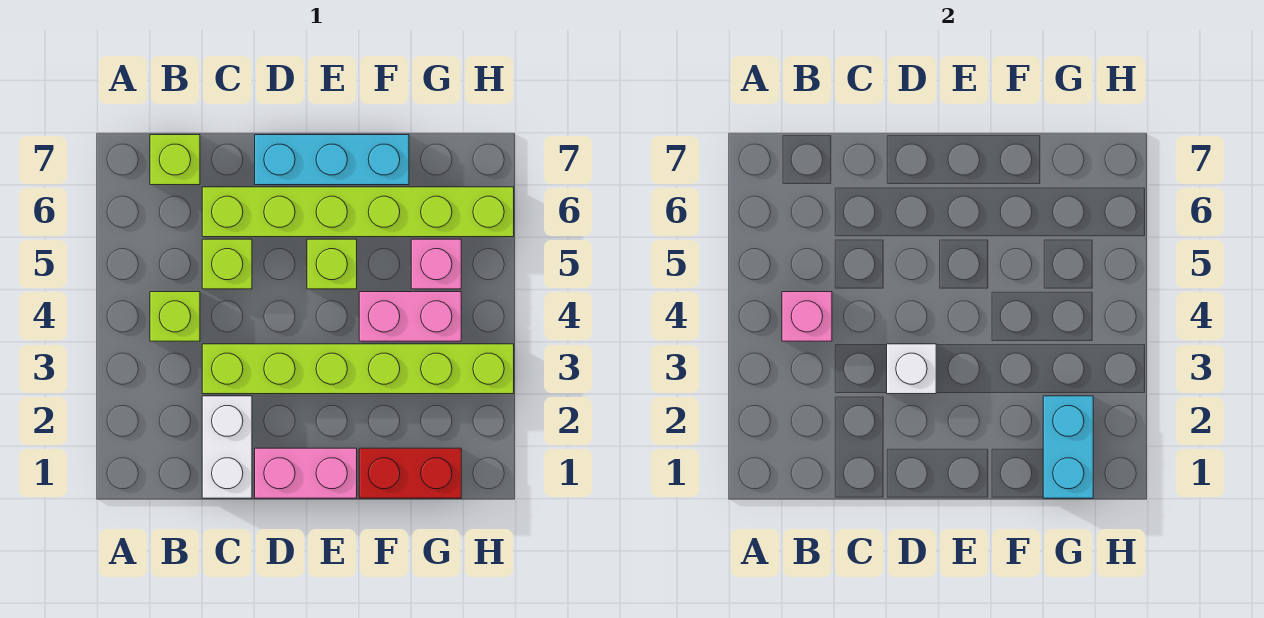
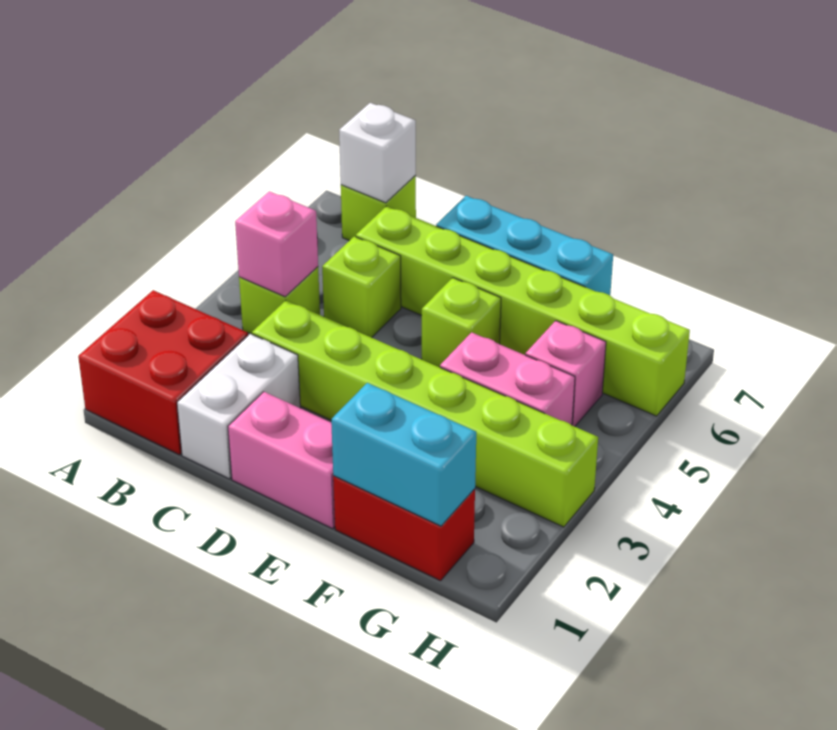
none -> red brick A1:B2 level 1
white brick D3 level 2 -> white brick B7 level 2
cyan brick G1:G2 level 2 -> cyan brick F1:G1 level 2

